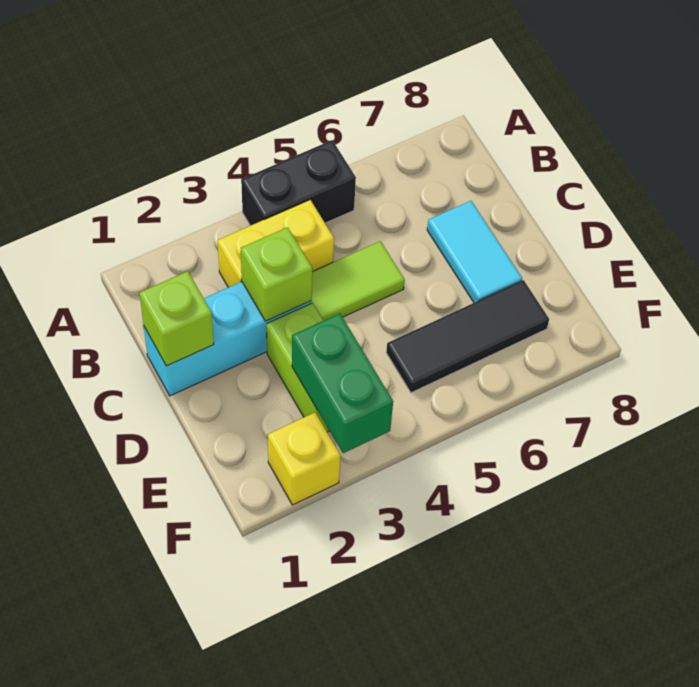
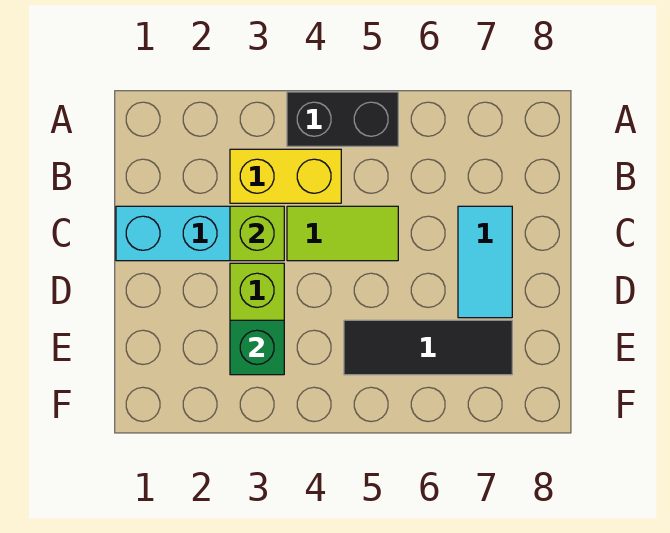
lime brick C1 level 2 -> none
green brick E3:F3 level 2 -> green brick E3 level 2
yellow brick F2 level 1 -> none

